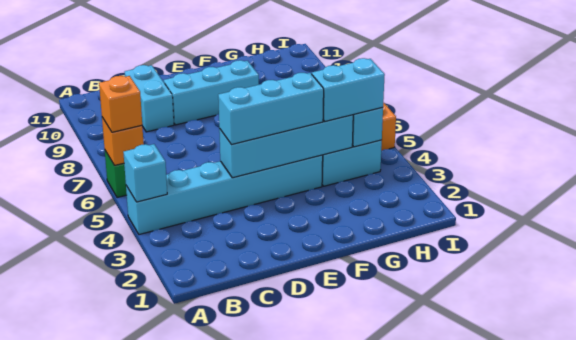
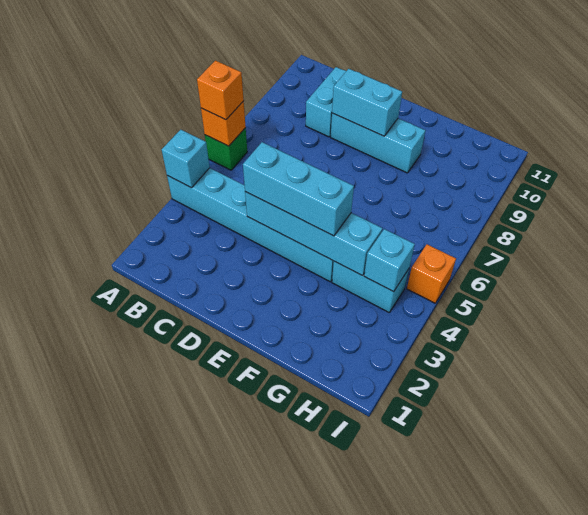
cyan brick G4:H4 level 3 -> cyan brick D9:E9 level 2

